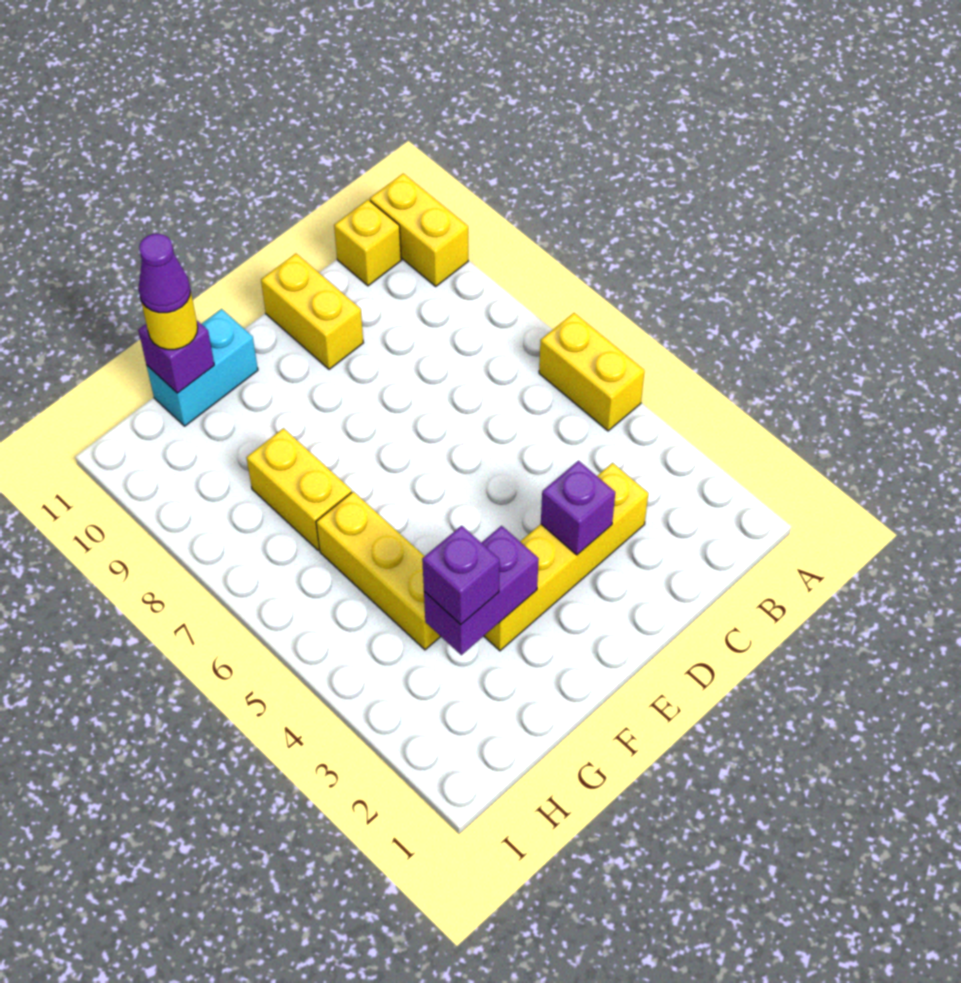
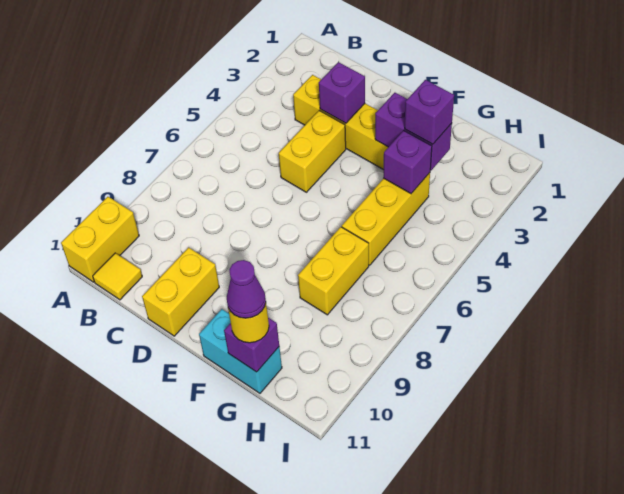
yellow brick A5:A6 level 1 -> yellow brick D4:D5 level 1
yellow brick B11 level 1 -> yellow tile B11 level 1
none -> purple brick G4 level 2

